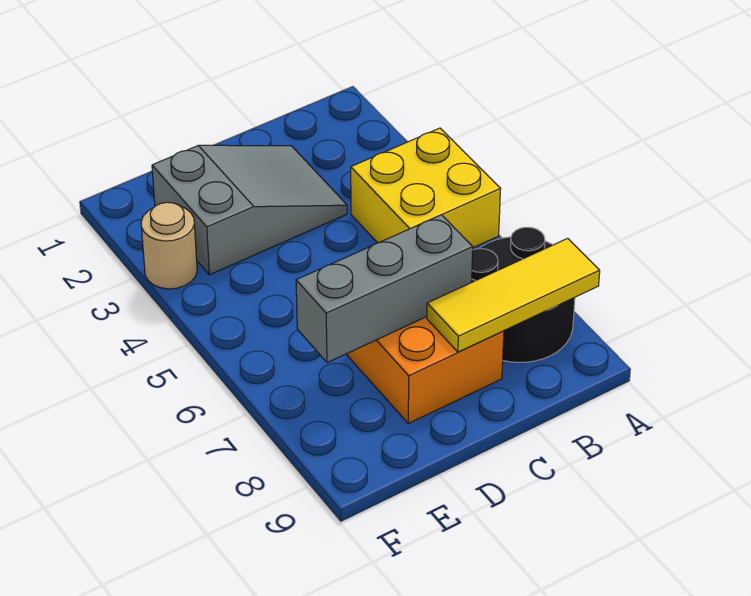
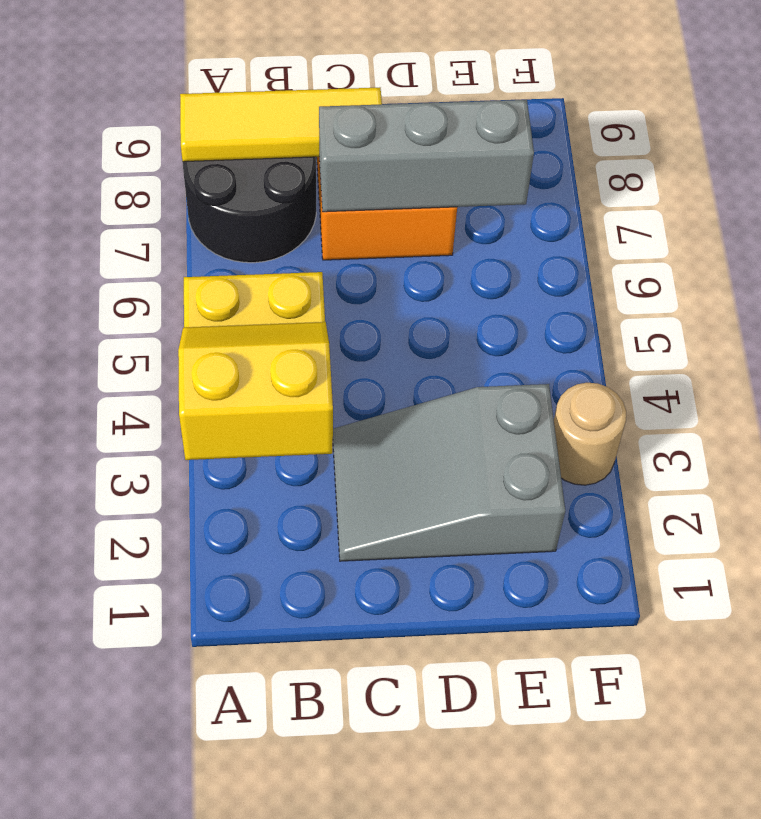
none -> yellow slope A3:B4 level 2 top 3

